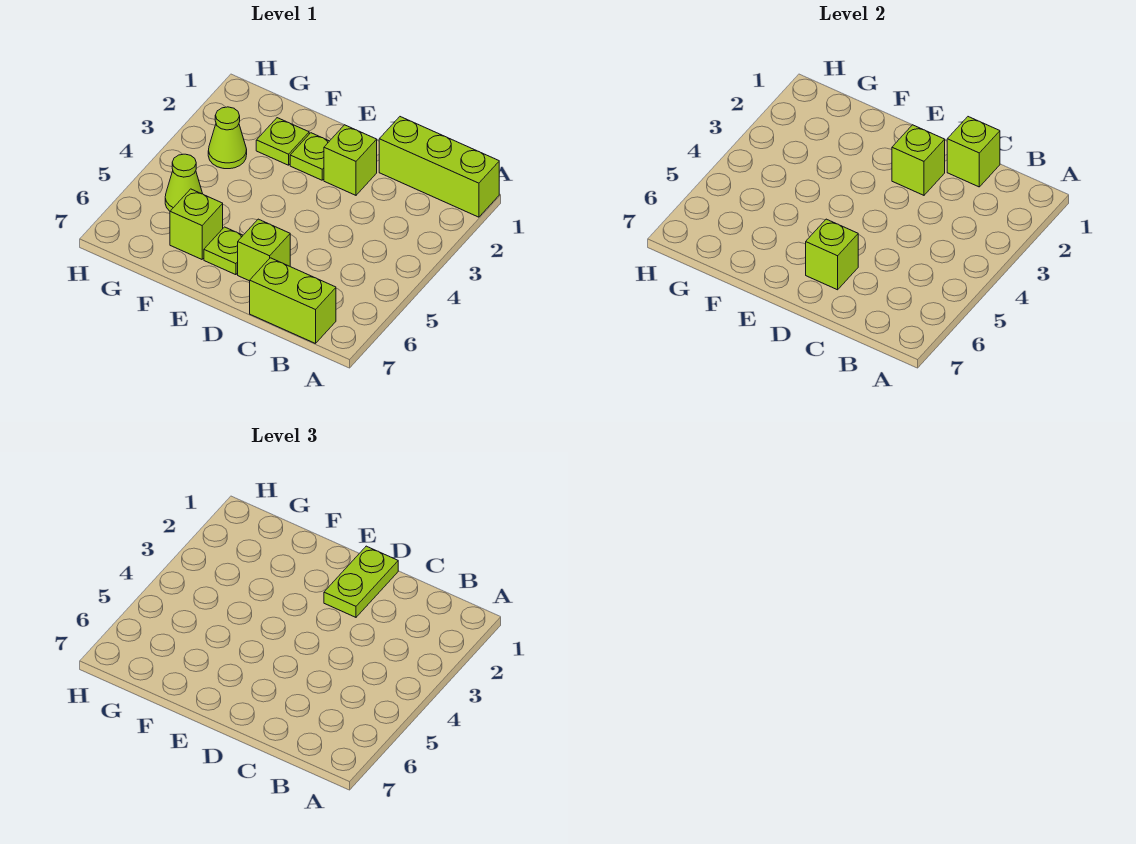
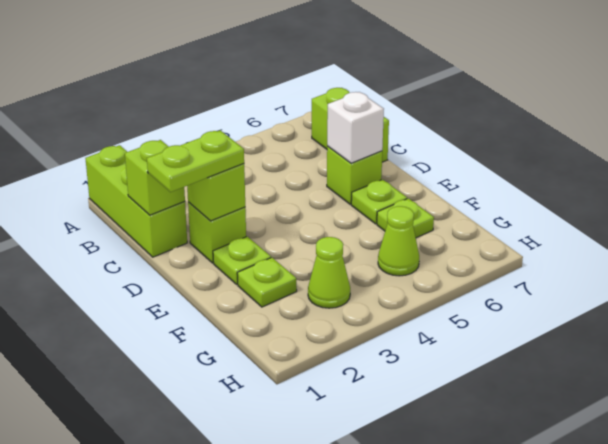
lime brick D6 level 2 -> white brick D6 level 2
lime brick F6 level 1 -> lime plate F6 level 1

